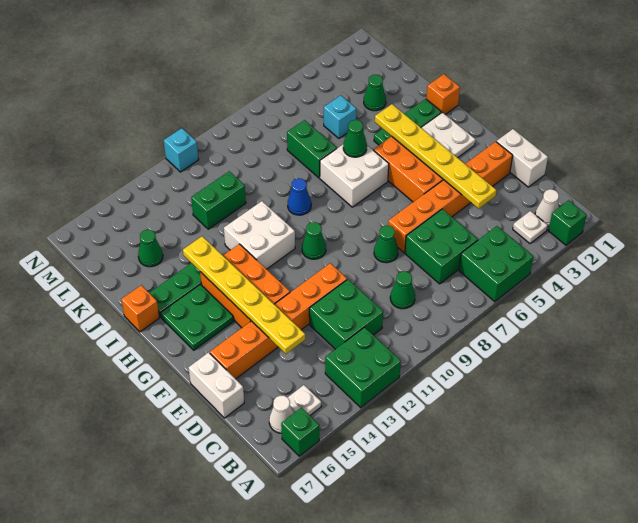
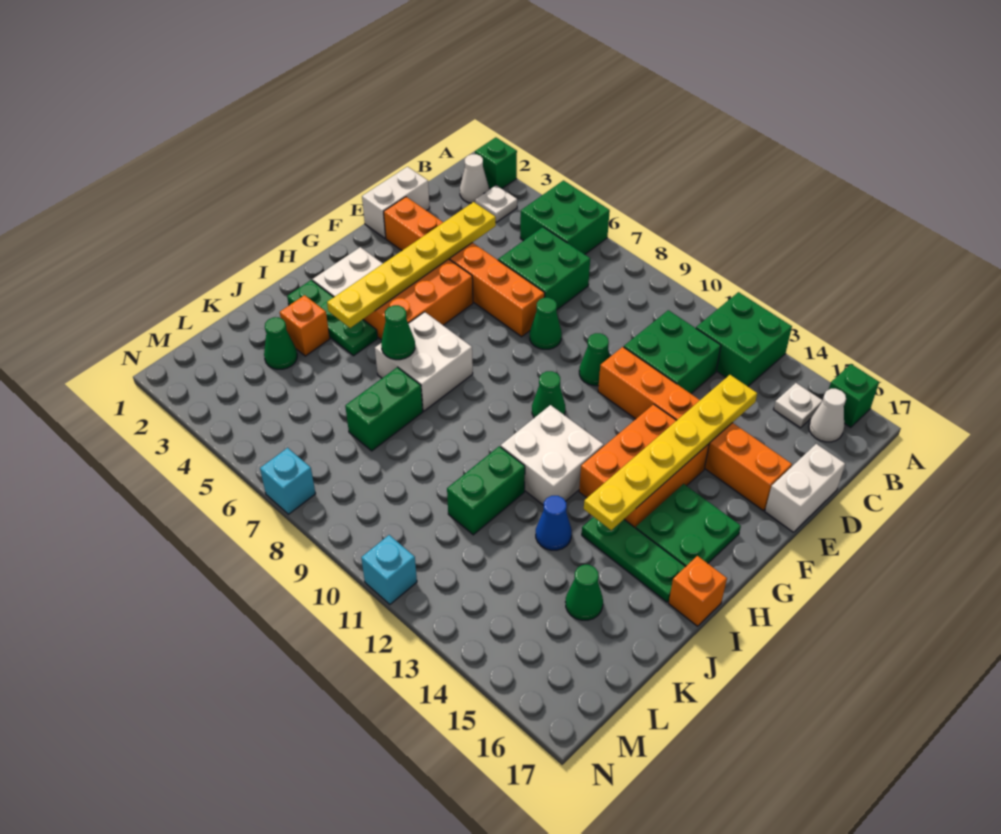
green cone C9 level 1 -> green cone E10 level 1
orange brick I1 level 1 -> orange brick J3 level 1
blue cone I9 level 1 -> blue cone J13 level 1
cyan brick K5 level 1 -> cyan brick N7 level 1
green brick K11:K12 level 1 -> green brick J11:K11 level 1

